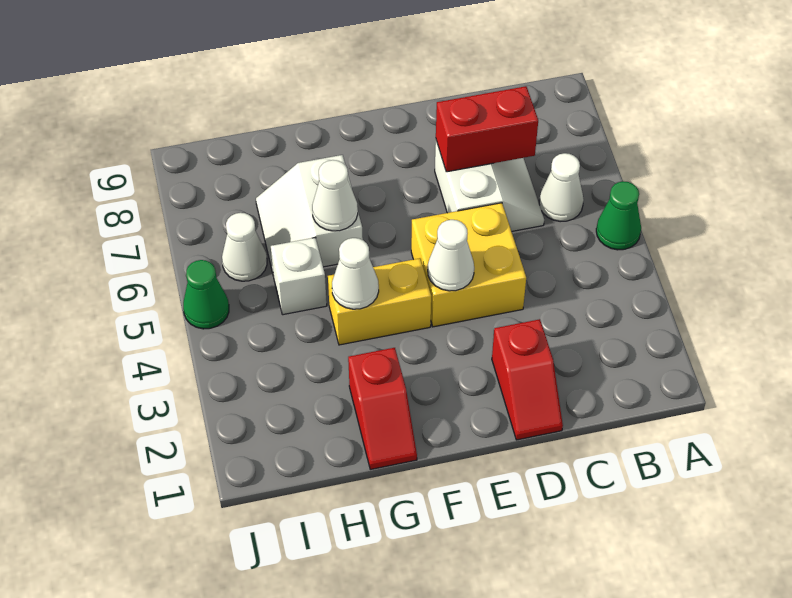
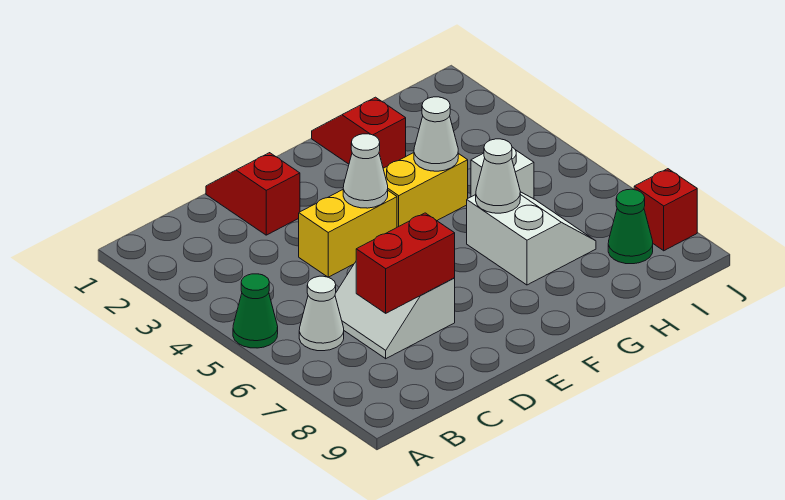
yellow brick D4:E5 level 1 -> yellow brick D4:E4 level 1
white cone I6 level 1 -> none
green cone J5 level 1 -> green cone I8 level 1
none -> red brick J8 level 1

